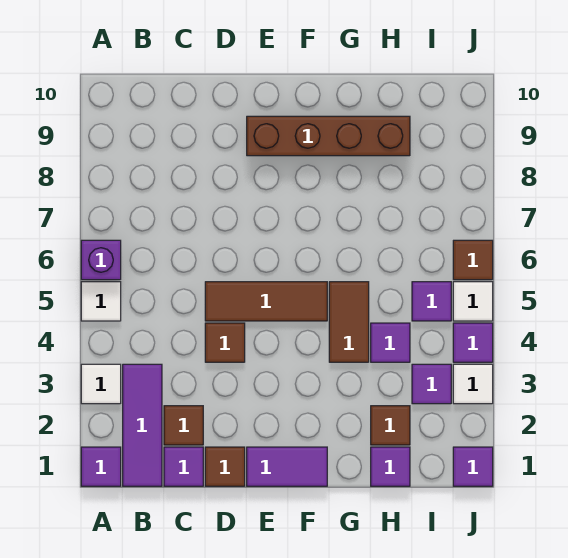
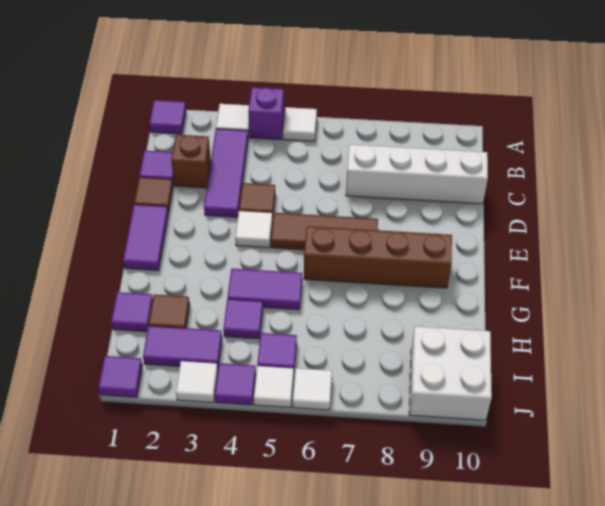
purple brick A6 level 1 -> purple brick A4 level 1
purple tile B1:B3 level 1 -> purple tile B3:D3 level 1
brown tile C2 level 1 -> brown brick C2 level 1
none -> white brick C7:C10 level 1
brown tile D5:F5 level 1 -> brown tile E5:E7 level 1
none -> white tile E4 level 1
brown brick E9:H9 level 1 -> brown brick F6:F9 level 1
brown tile G4:G5 level 1 -> purple tile G4:G5 level 1
purple tile I3 level 1 -> purple tile I2:I3 level 1
none -> white brick I9:J10 level 1
brown tile J6 level 1 -> white tile J6 level 1

